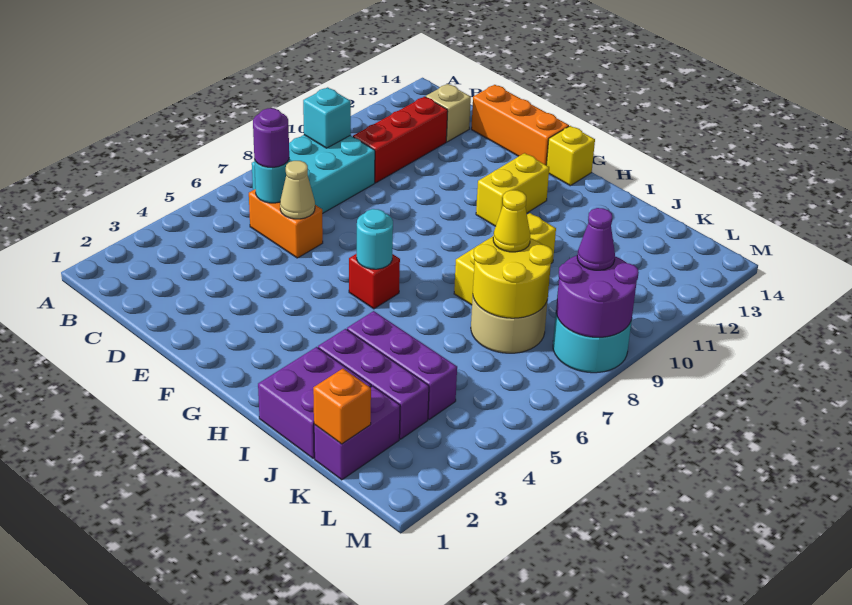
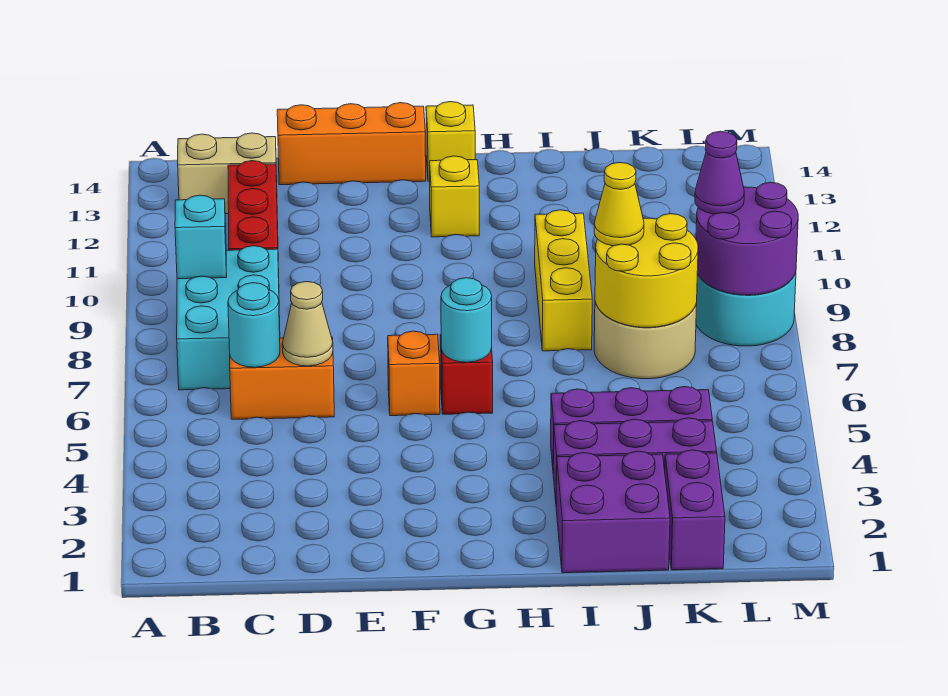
purple round brick C6 level 3 -> none
tan brick C13 level 1 -> tan brick B13:C13 level 1
yellow brick G11:G12 level 1 -> yellow brick G12 level 1
orange brick K1 level 2 -> orange brick F6 level 1

